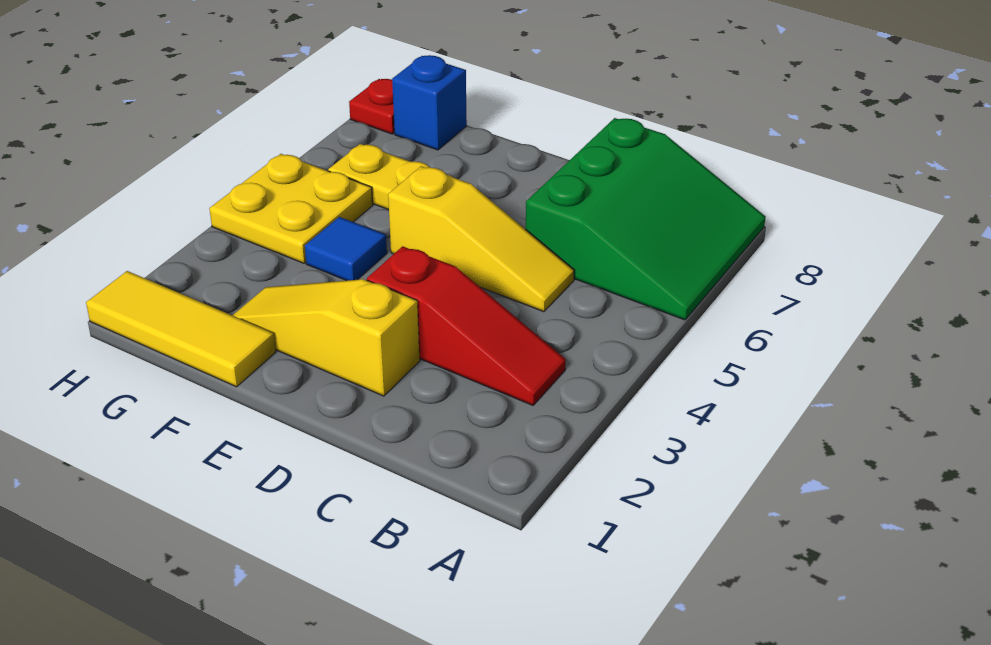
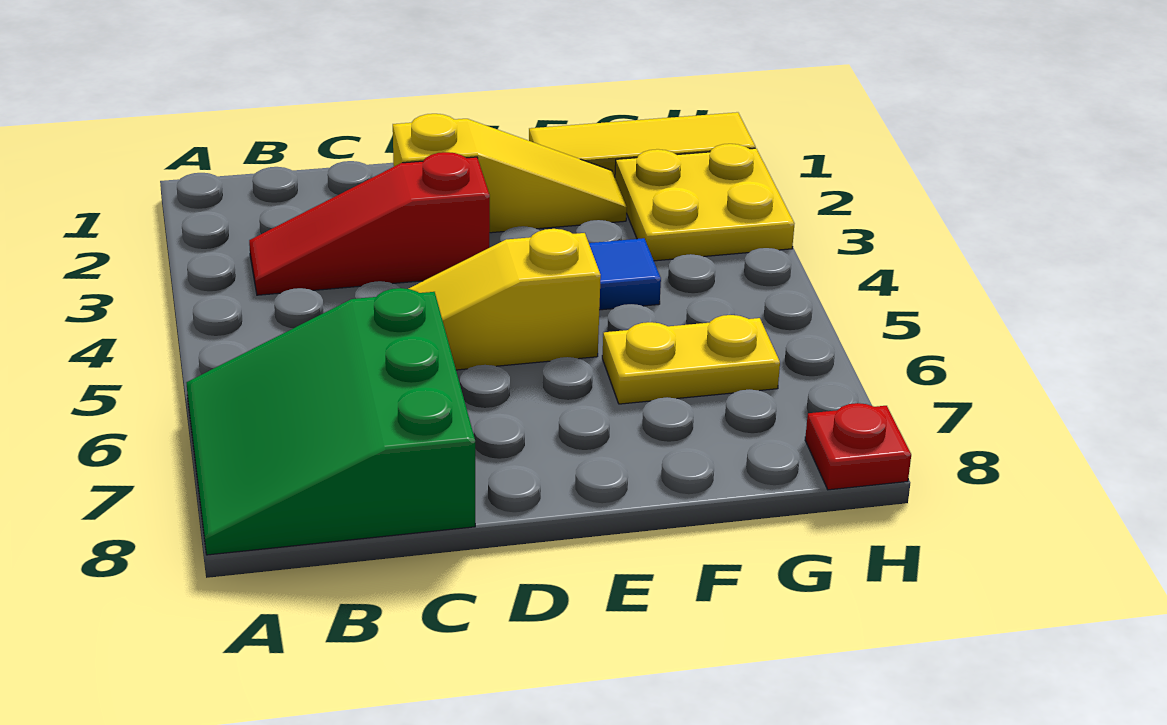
yellow plate G4:H5 level 1 -> yellow plate G2:H3 level 1
blue brick G8 level 1 -> none

